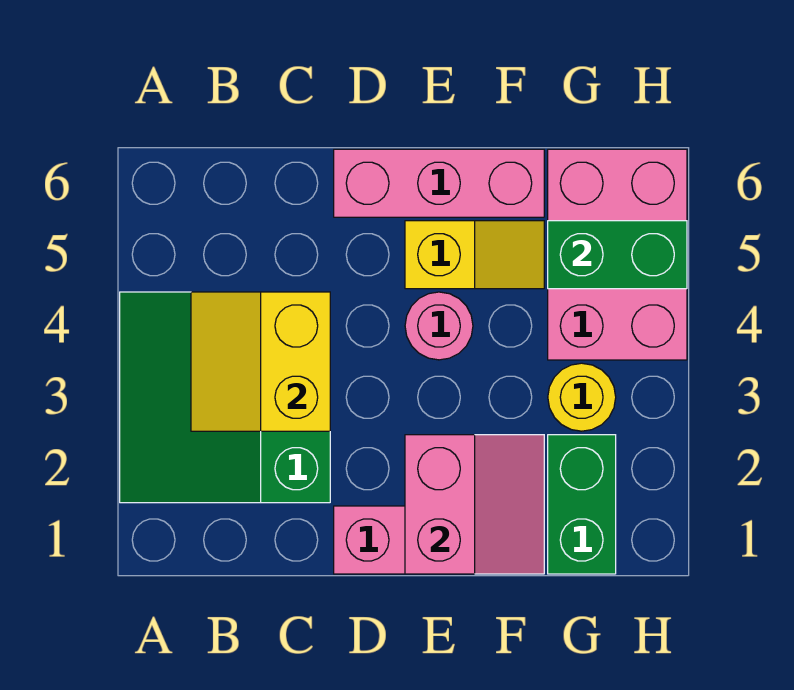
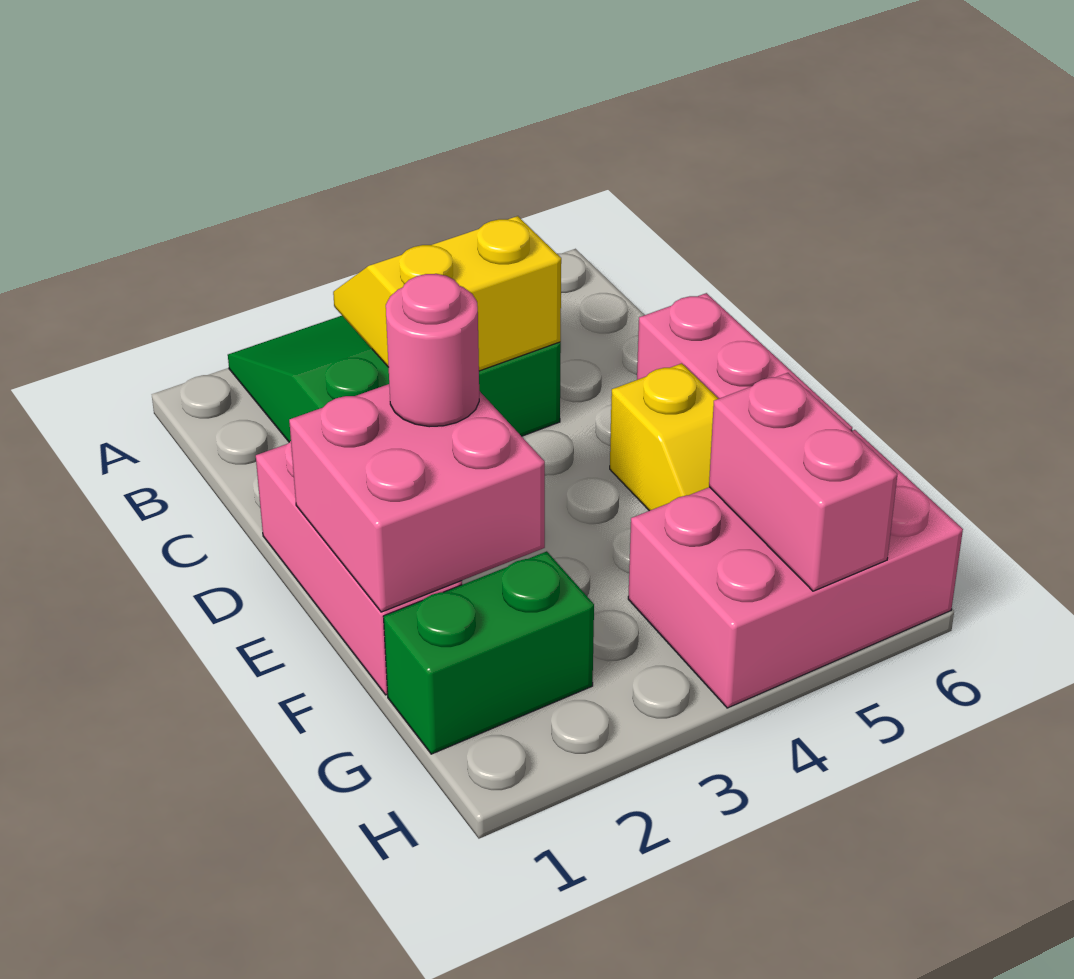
pink slope E1:F2 level 2 top E -> pink brick E1:F2 level 2
pink round brick E4 level 1 -> pink round brick E2 level 3
yellow round brick G3 level 1 -> none
green brick G5:H5 level 2 -> pink brick G5:H5 level 2

